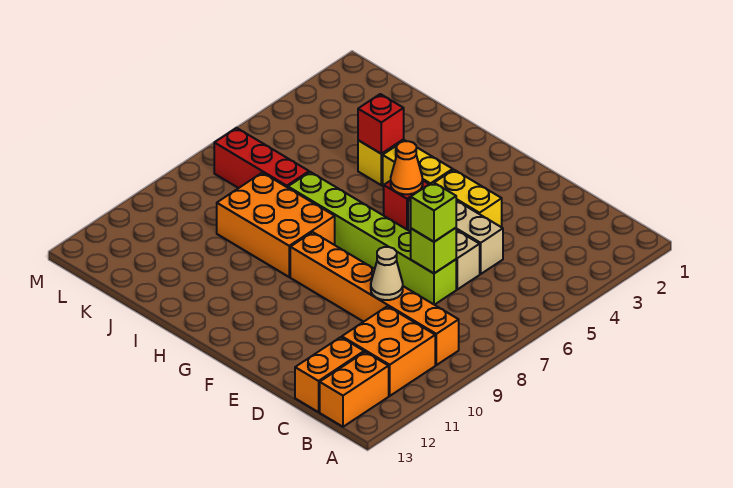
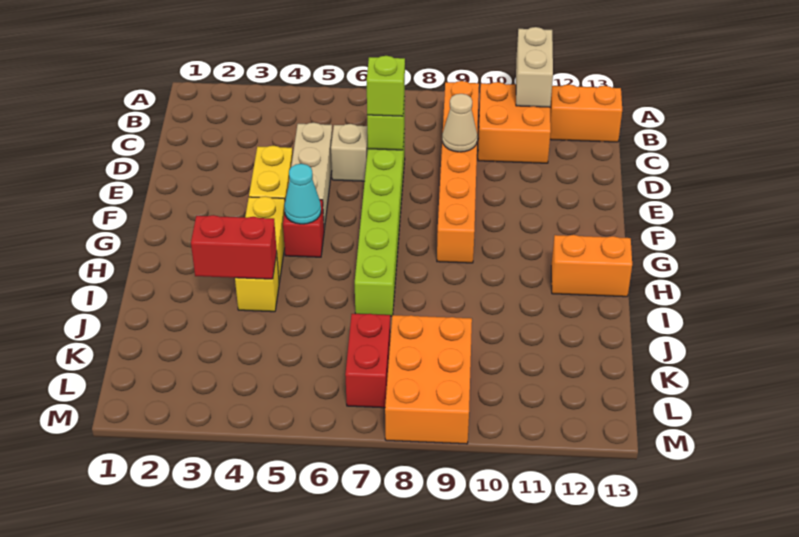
none -> tan brick A11:B11 level 2
orange brick C12:C13 level 1 -> orange brick H12:H13 level 1
orange cone G5 level 2 -> cyan cone G5 level 2
orange brick H8:J9 level 1 -> orange brick K8:M9 level 1
red brick I4 level 2 -> red brick I3:I4 level 2
red brick J7:L7 level 1 -> red brick K7:L7 level 1

